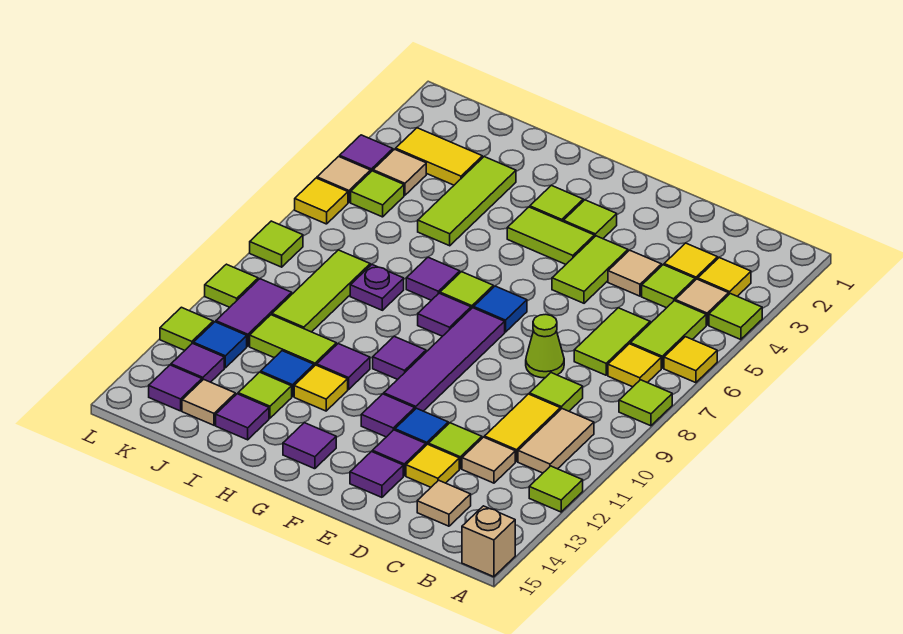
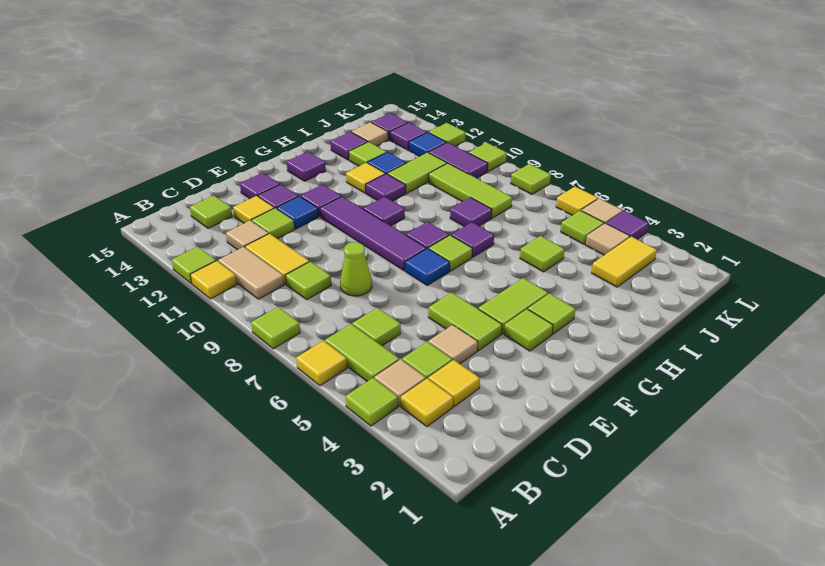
tan brick A15 level 1 -> none
yellow tile B7 level 1 -> yellow tile A11 level 1
lime tile C6:C7 level 1 -> lime tile C6 level 1
tan tile C14 level 1 -> lime tile C14 level 1
lime tile I3:I5 level 1 -> lime tile I5 level 1
purple plate I8 level 1 -> purple tile I8 level 1

